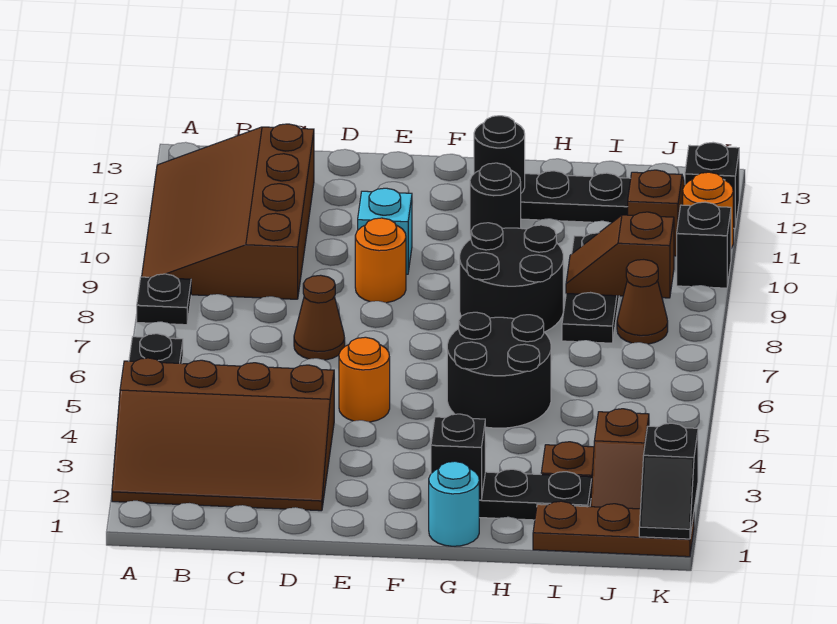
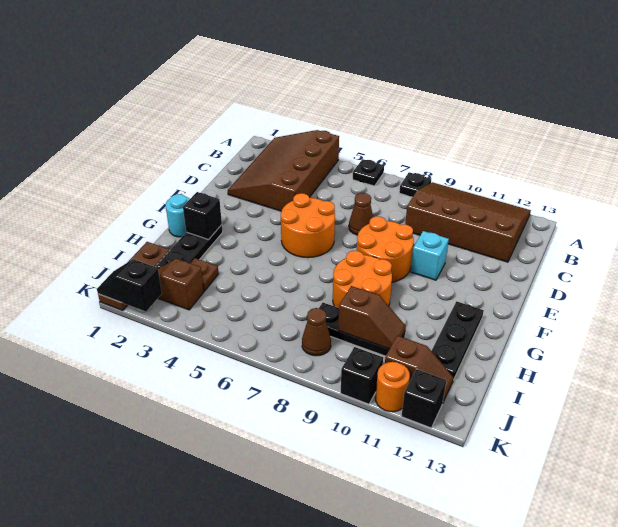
orange round brick E5 level 1 -> orange round brick E5:F6 level 1
orange round brick E9 level 1 -> orange round brick E8:F9 level 1
black round brick G5:H6 level 1 -> none
black round brick G8:H9 level 1 -> orange round brick G8:H9 level 1
black round brick G11 level 1 -> none
black round brick G12 level 2 -> none
brown slope I9:J9 level 2 top J -> brown slope I9:I10 level 2 top 9

